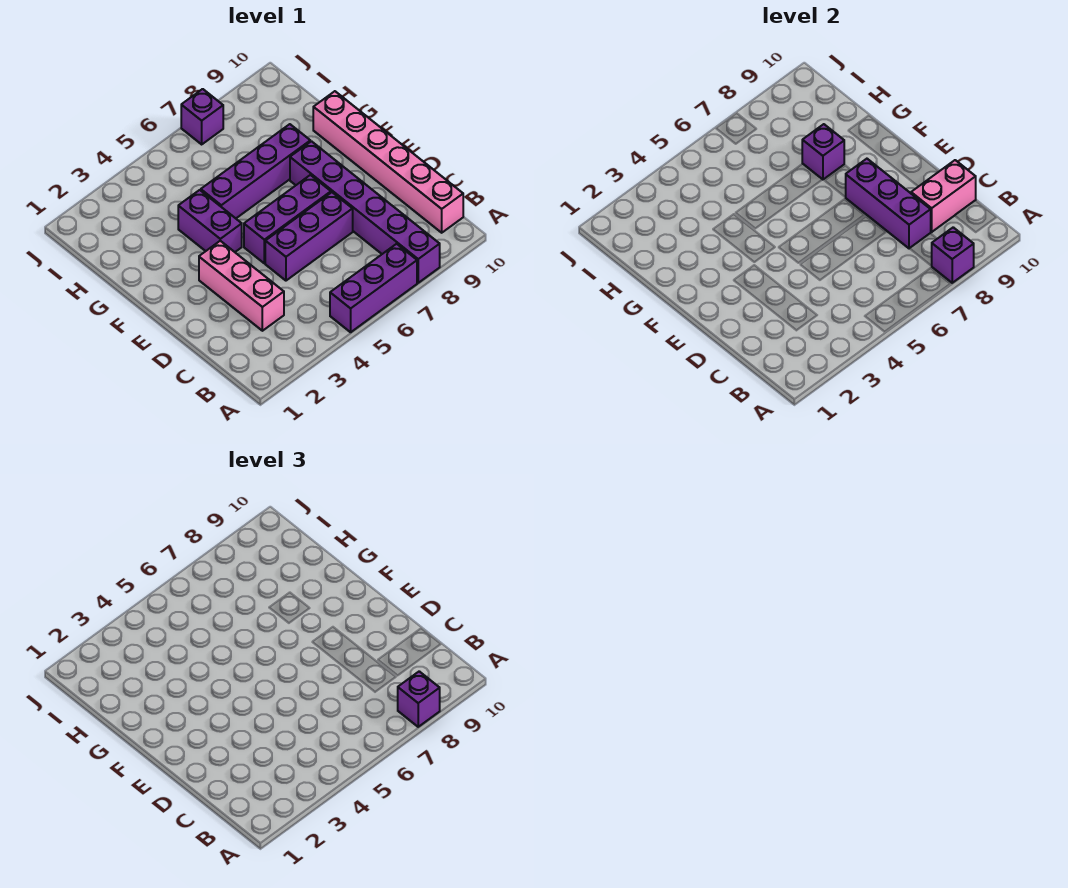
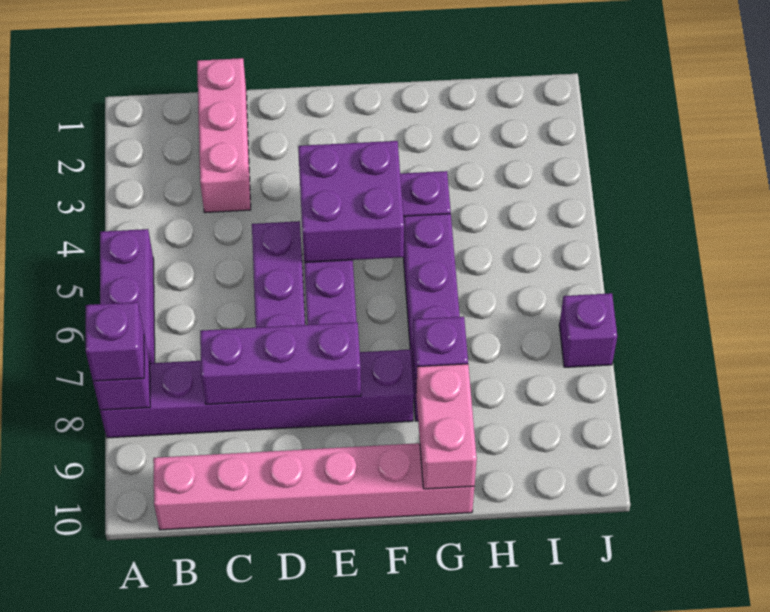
pink brick C3:E3 level 1 -> pink brick C1:C3 level 1
pink brick C9:C10 level 2 -> pink brick G9:G10 level 2
none -> purple brick E4:F5 level 2

